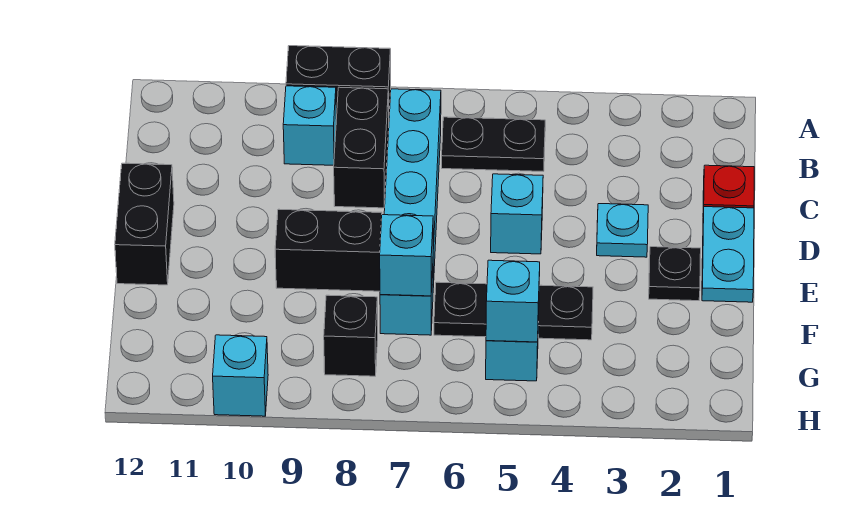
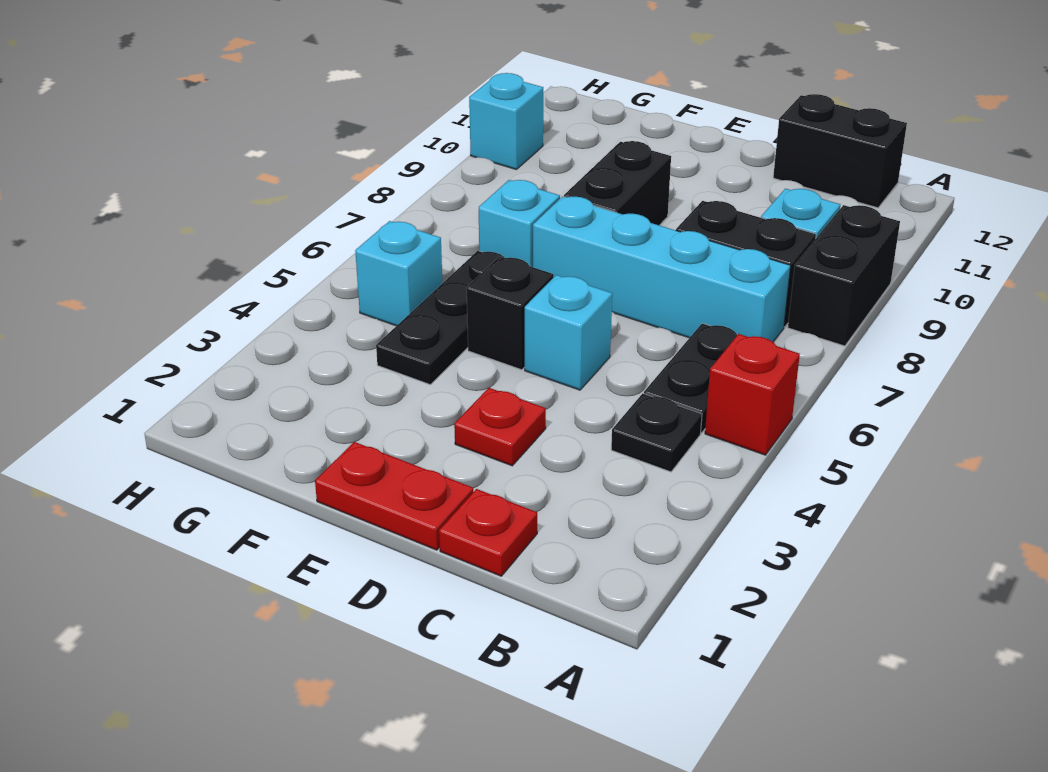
none -> red brick A5 level 1
cyan plate D1:E1 level 1 -> red plate D1:E1 level 1
cyan plate D3 level 1 -> red plate D3 level 1
black brick D12:E12 level 1 -> black brick B12:C12 level 1
black plate E2 level 1 -> black plate B4 level 1
cyan brick F7 level 2 -> none
cyan brick G5 level 2 -> none
black brick G8 level 1 -> black brick E5 level 1

